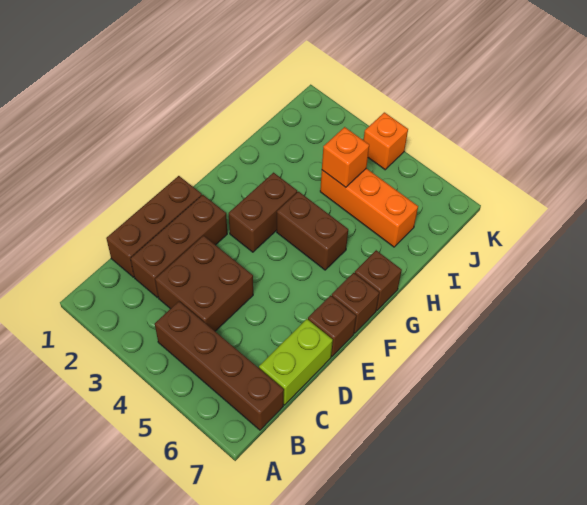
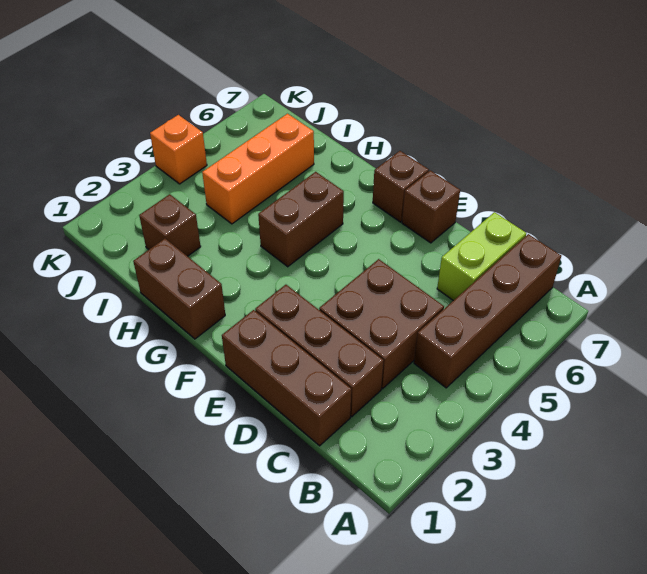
lime brick C7:D7 level 1 -> lime brick C6:C7 level 1
brown brick F3:G3 level 1 -> brown brick G1:H1 level 1
brown brick G7 level 1 -> brown brick I2 level 1
orange brick I4 level 2 -> none

